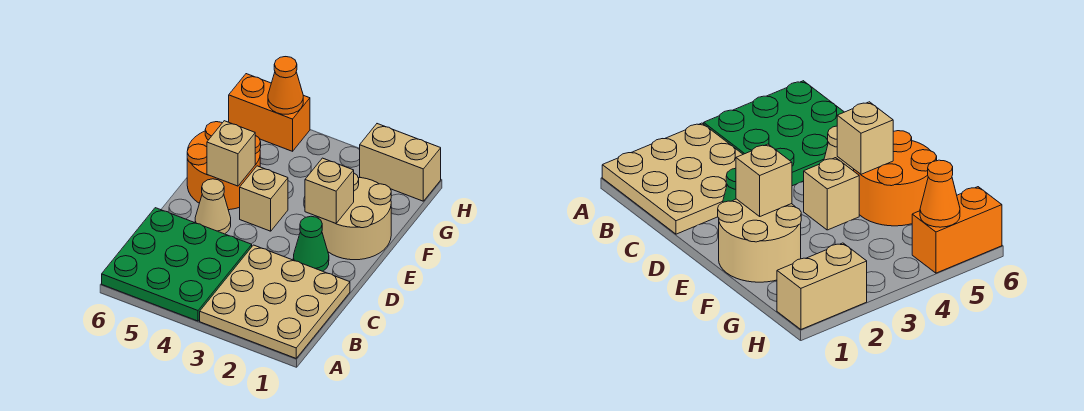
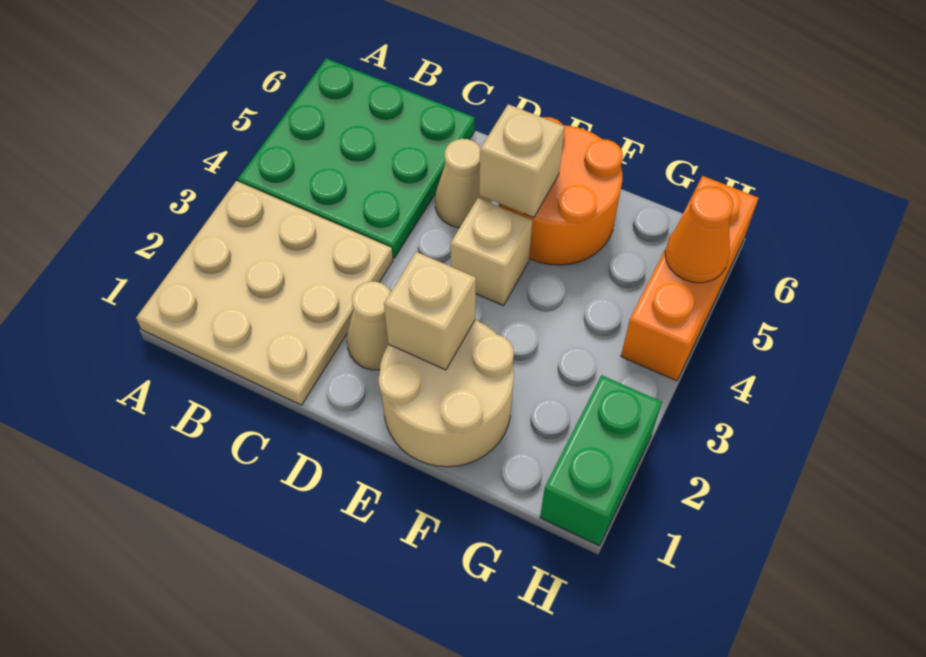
green cone D2 level 1 -> tan cone D2 level 1
tan brick H1:H2 level 1 -> green brick H1:H2 level 1
orange brick H5:H6 level 1 -> orange brick H4:H6 level 1

